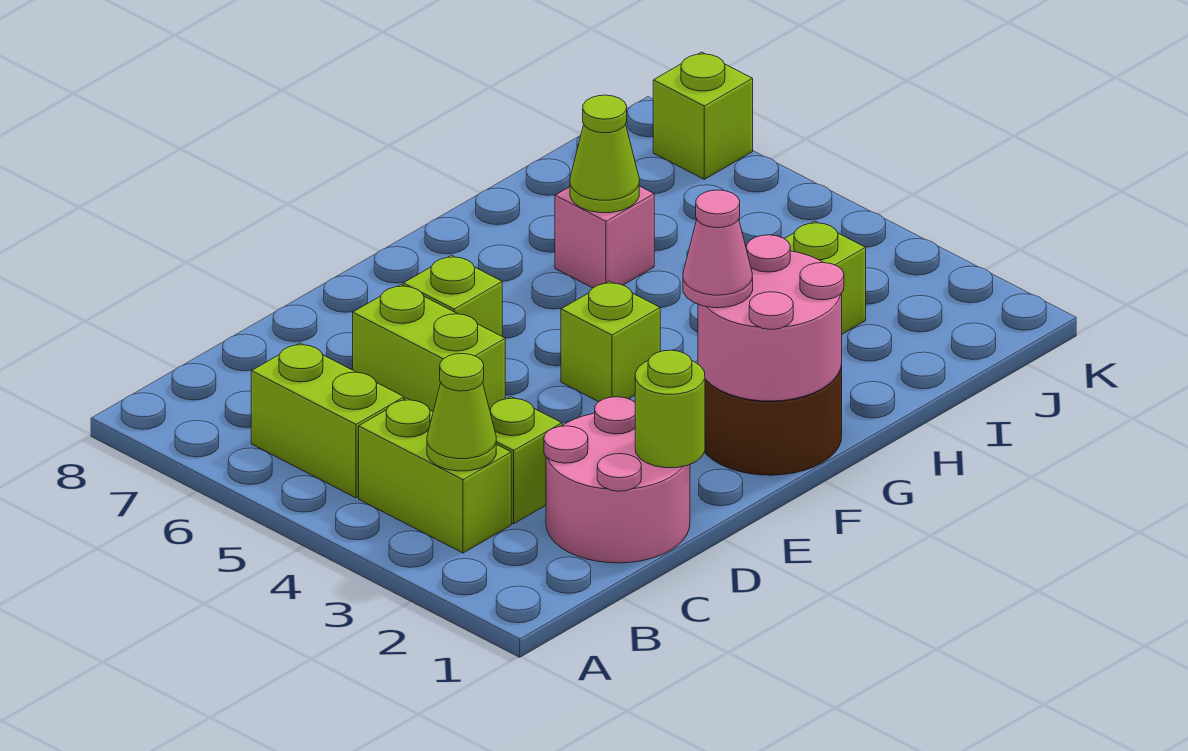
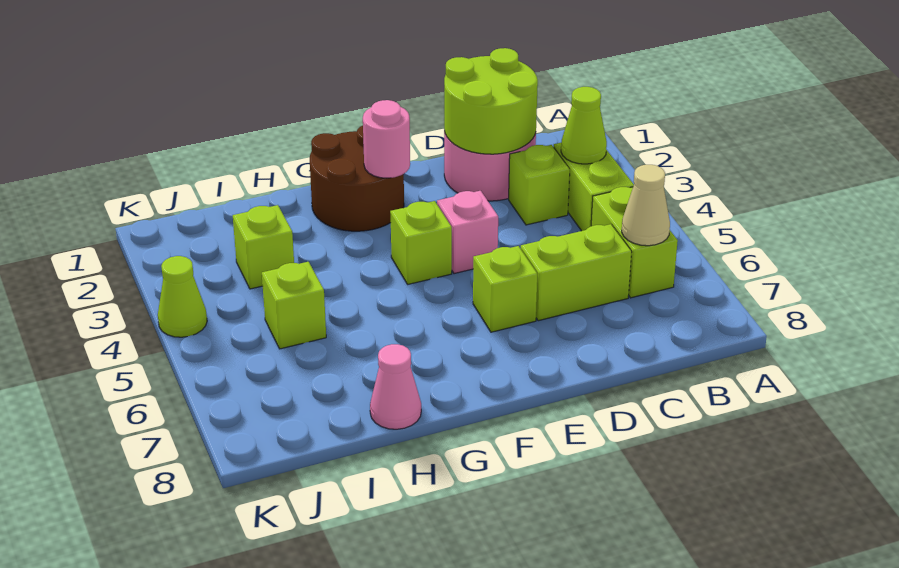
none -> tan cone B6 level 2
lime round brick D1 level 2 -> lime round brick C1:D2 level 2
lime brick D5:D6 level 1 -> lime brick C6:D6 level 1
pink round brick F1:G2 level 2 -> pink round brick F2 level 2
pink cone F2 level 3 -> pink cone H8 level 1
pink brick H6 level 1 -> pink brick E4 level 1
lime cone H6 level 2 -> lime cone K4 level 1
lime brick K7 level 1 -> lime brick I5 level 1

